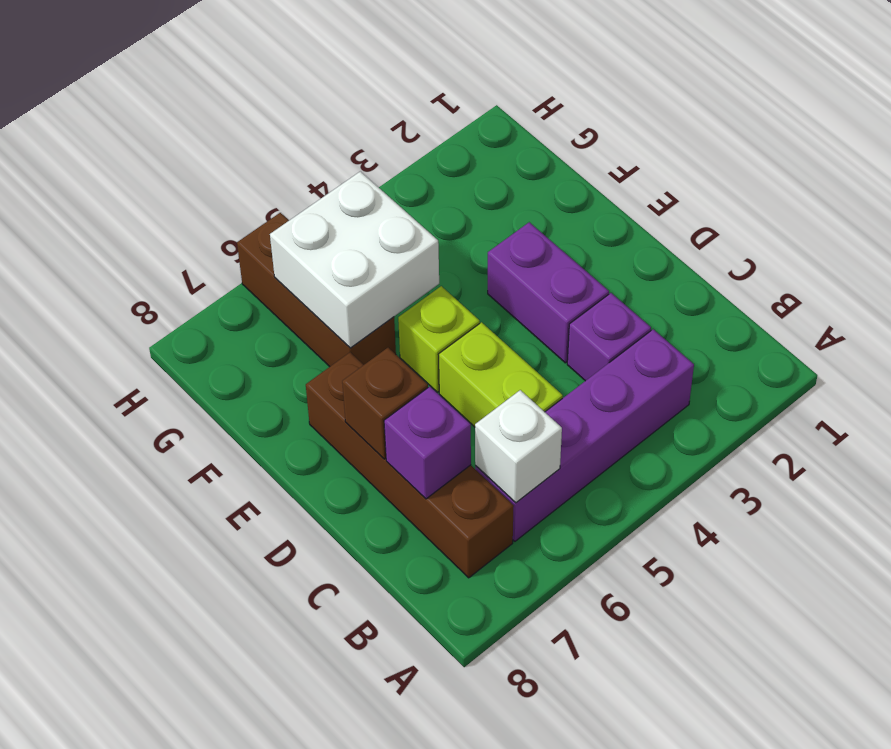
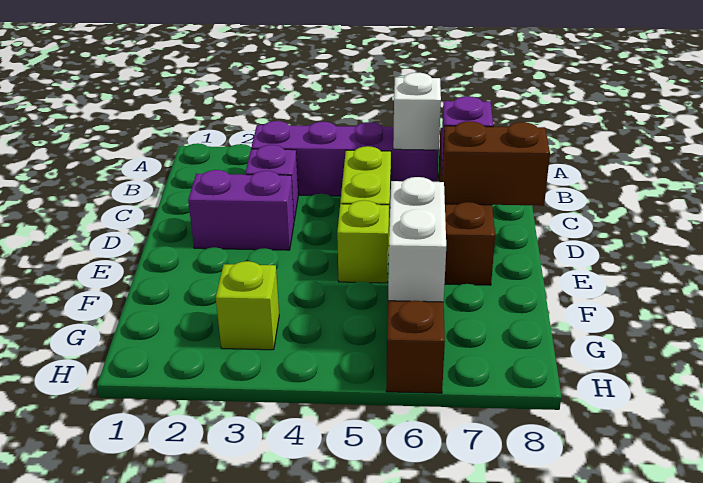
purple brick D3:E3 level 1 -> purple brick D2:D3 level 1
brown brick D7 level 2 -> brown brick D7:D8 level 2
white brick F5:G6 level 2 -> white brick F6:G6 level 2
none -> lime brick G3 level 1

